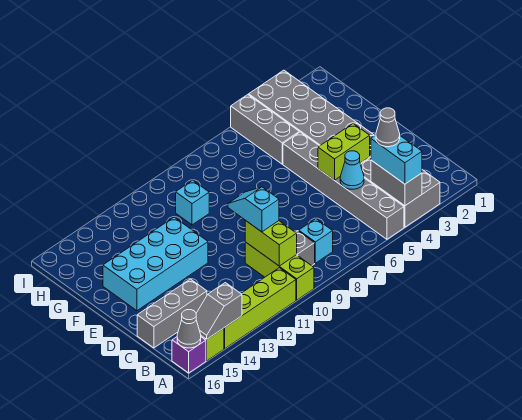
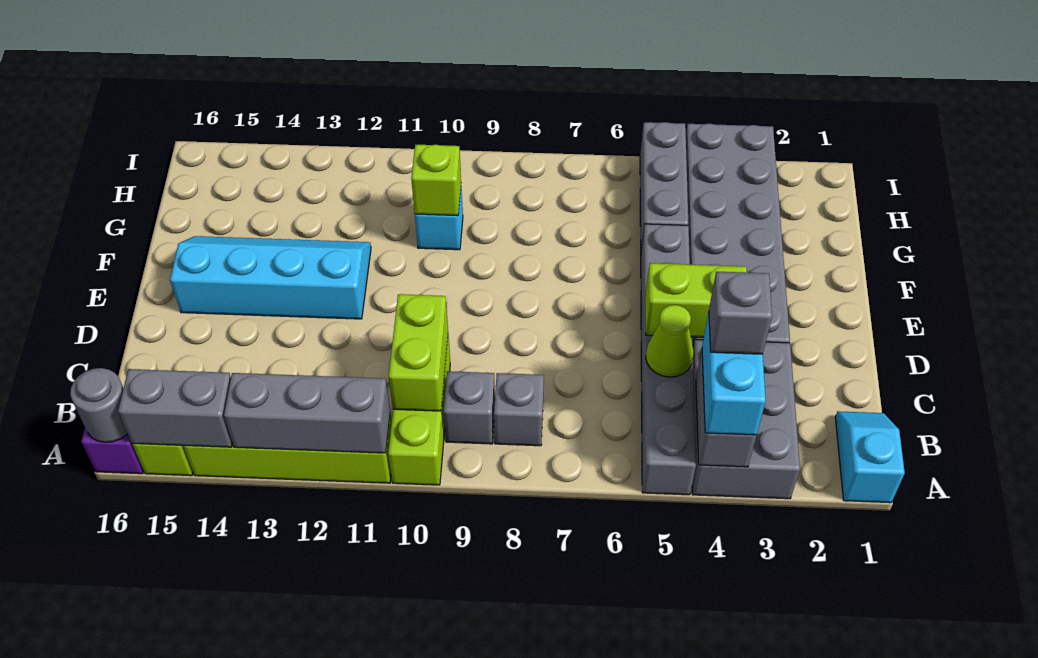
grey slope A14:A15 level 2 top 14 -> grey brick A14:A15 level 2
grey cone A16 level 2 -> grey round brick A16 level 2
grey cone B4 level 4 -> grey brick B4 level 4
cyan brick B8 level 1 -> grey brick B8 level 1
cyan cone C5 level 2 -> lime cone C5 level 2
cyan slope C10:D10 level 3 top C -> cyan slope A1:B1 level 1 top A
grey brick C14:C16 level 1 -> grey brick A11:A13 level 2
cyan brick E12:F15 level 1 -> cyan slope E12:F15 level 1 top E
none -> lime brick G10 level 2

